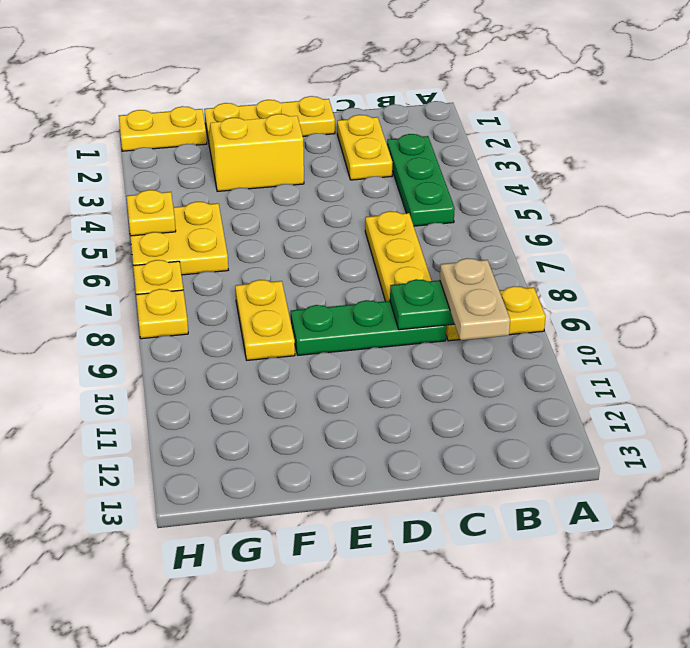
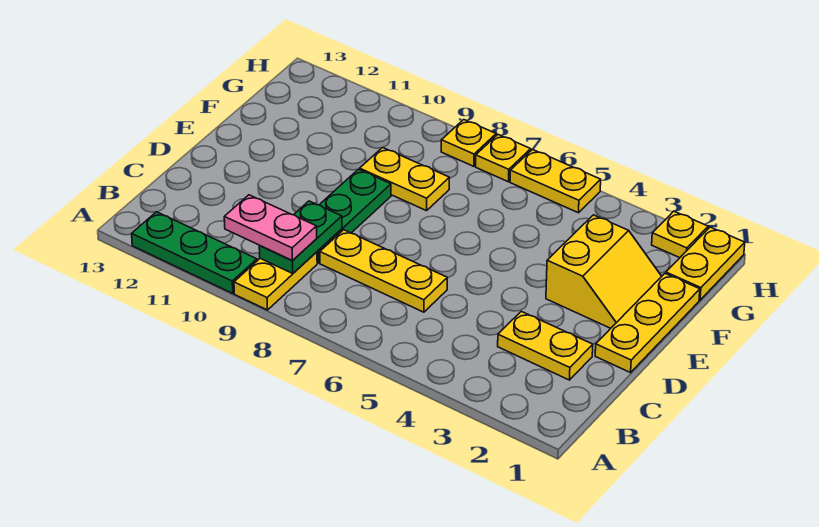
green plate B3:B5 level 1 -> green plate A10:A12 level 1
tan plate B9:B10 level 3 -> pink plate B9:B10 level 3
yellow plate G5:H6 level 1 -> yellow plate H5:H6 level 1
yellow plate H5 level 2 -> yellow plate H2 level 1

